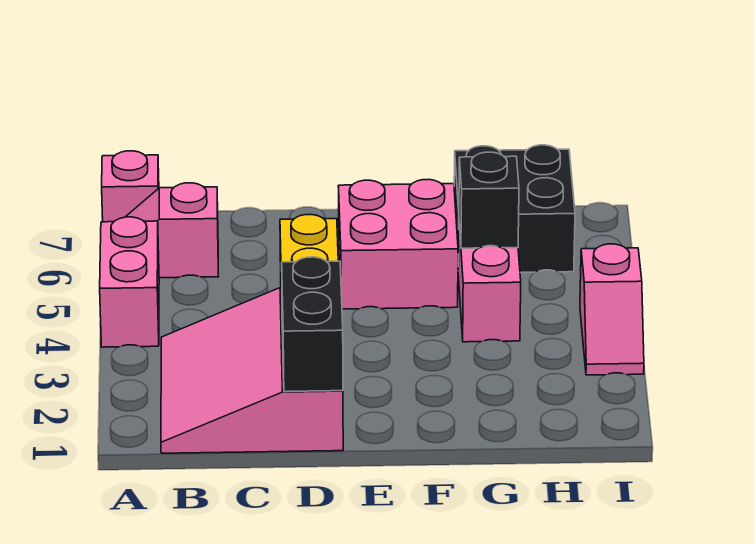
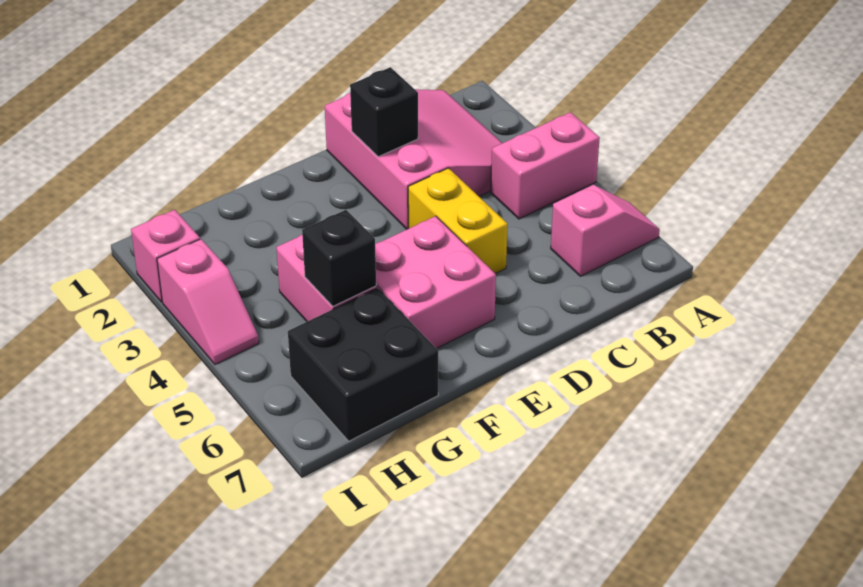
pink brick A4:A5 level 1 -> pink brick A4:B4 level 1
pink brick A7 level 1 -> pink brick I2 level 1
black brick D1:D2 level 2 -> black brick D2 level 2
pink slope I3:I4 level 1 top 4 -> pink slope I3:I4 level 1 top 3

